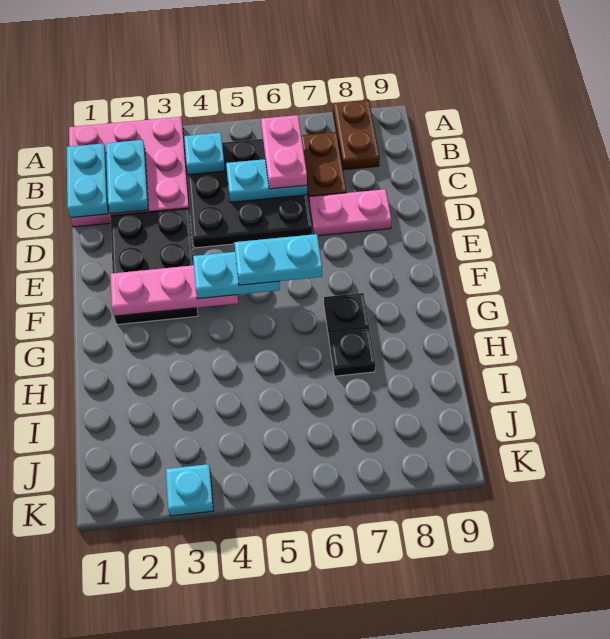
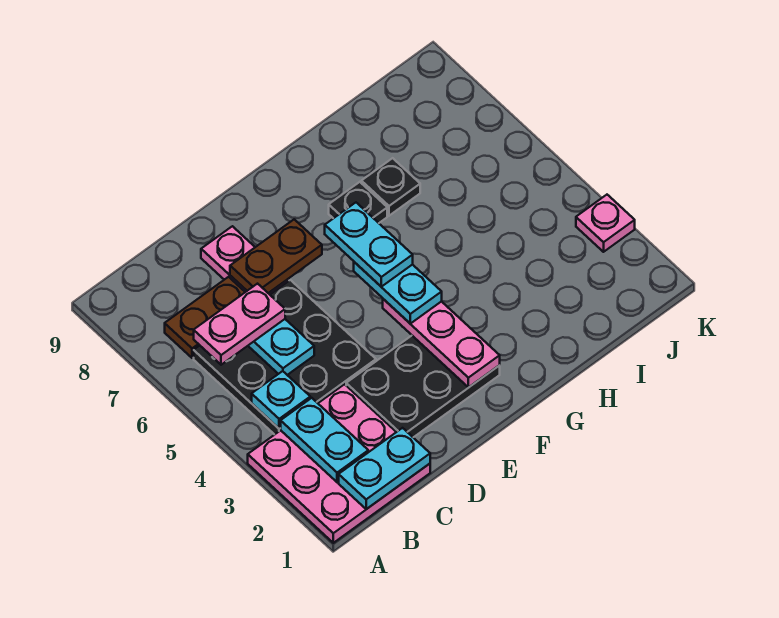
brown plate A8:B8 level 1 -> brown plate D7:E7 level 2
cyan plate B2:C2 level 2 -> cyan plate B2:B3 level 2
cyan plate K3 level 1 -> pink plate K3 level 1

